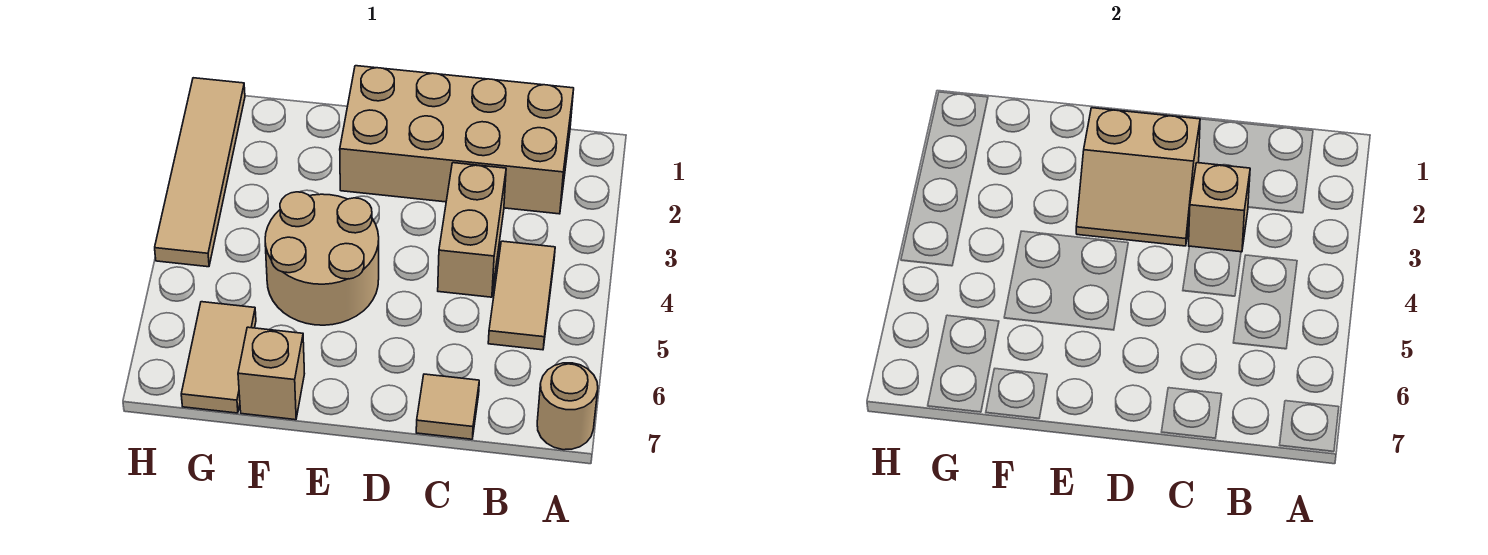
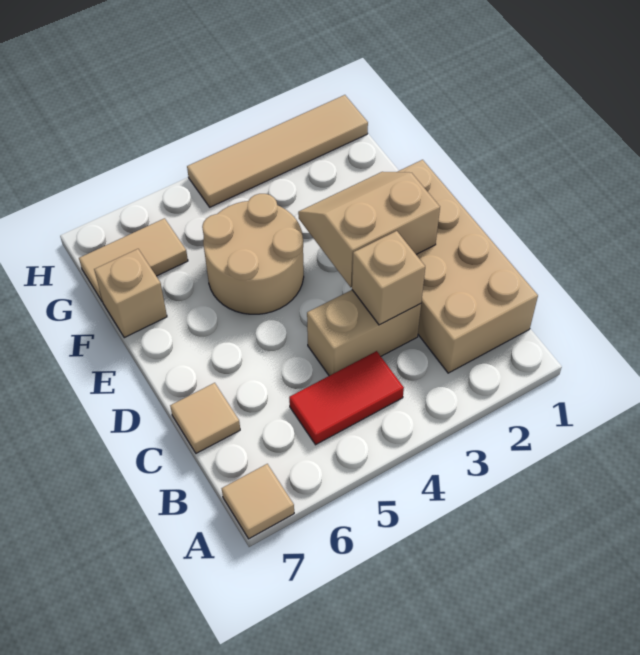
tan round brick A7 level 1 -> tan tile A7 level 1
tan tile B4:B5 level 1 -> red tile B4:B5 level 1
tan slope D2:E3 level 2 top 2 -> tan slope D2:E3 level 2 top D

